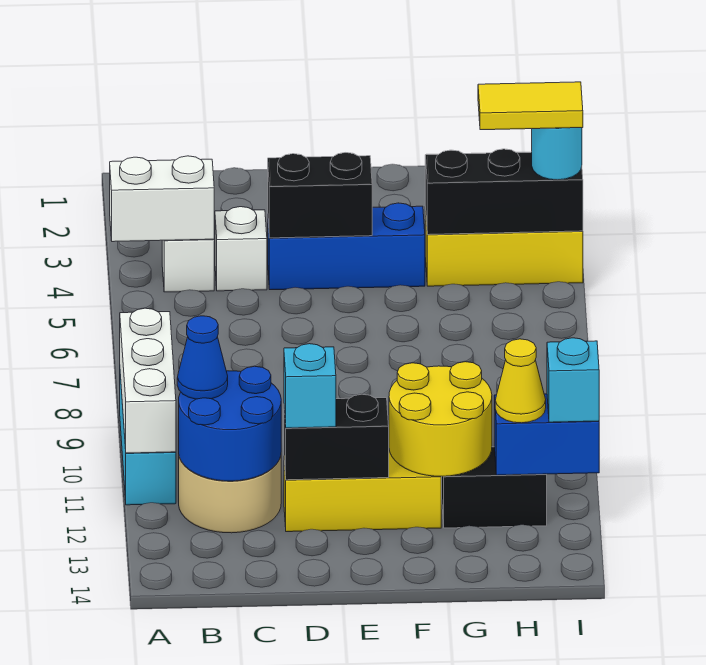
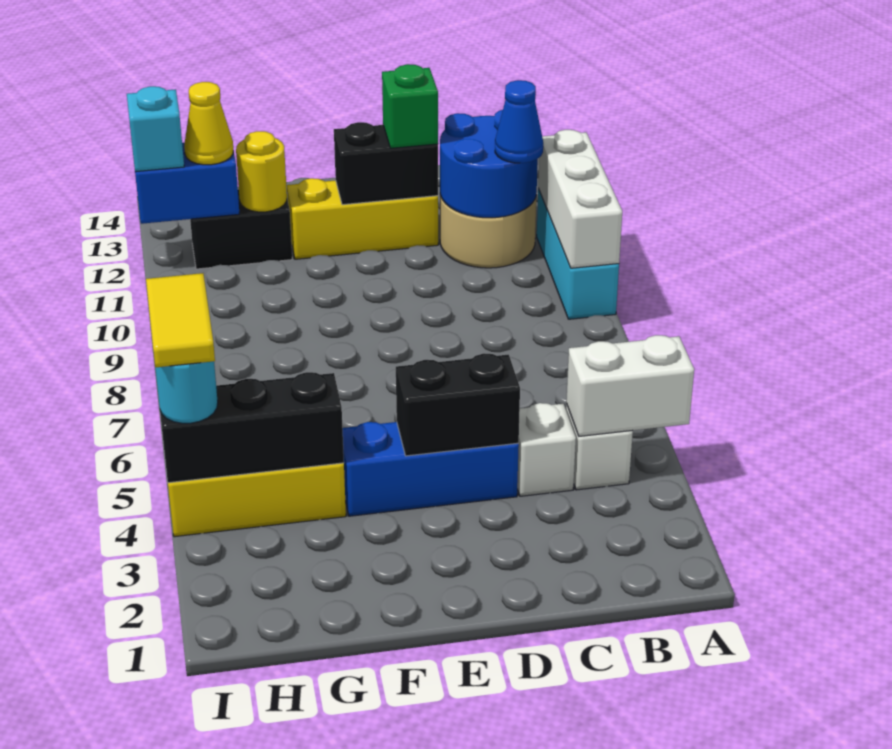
cyan brick D12 level 3 -> green brick D12 level 3
yellow round brick F11:G12 level 2 -> yellow round brick G12 level 2
yellow tile H4:I4 level 4 -> yellow tile I4:I5 level 4

